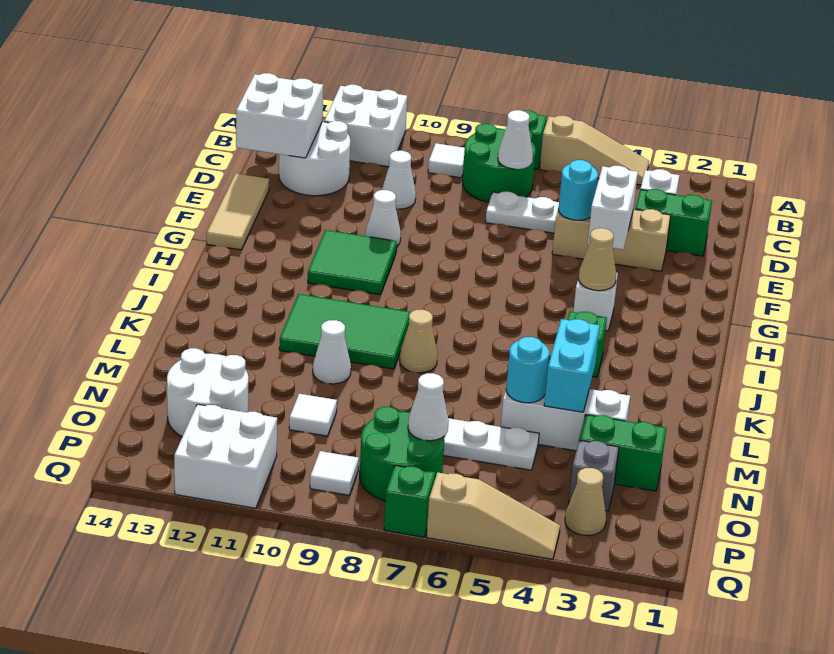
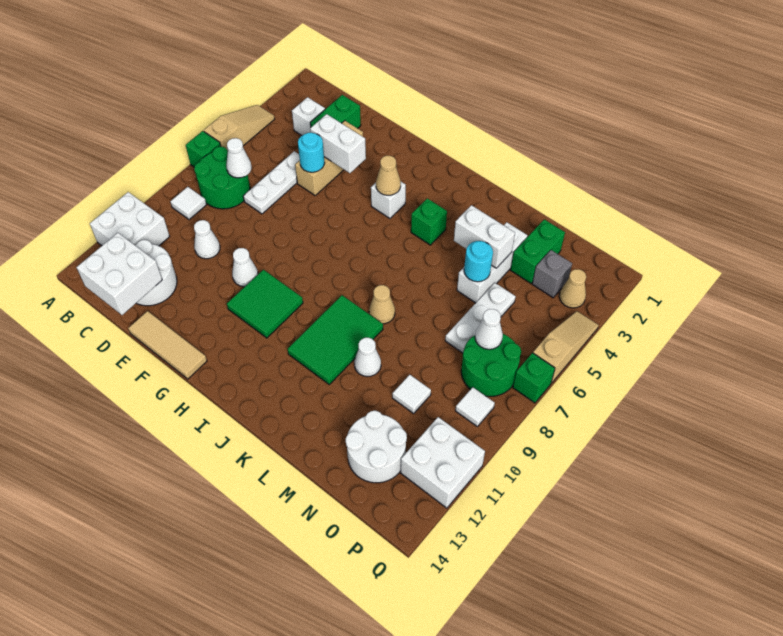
cyan brick L4:M4 level 2 -> white brick L4:M4 level 2

